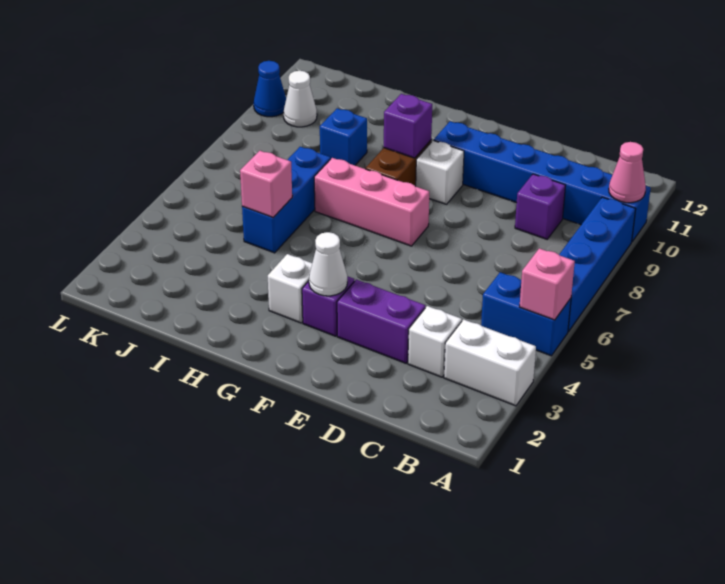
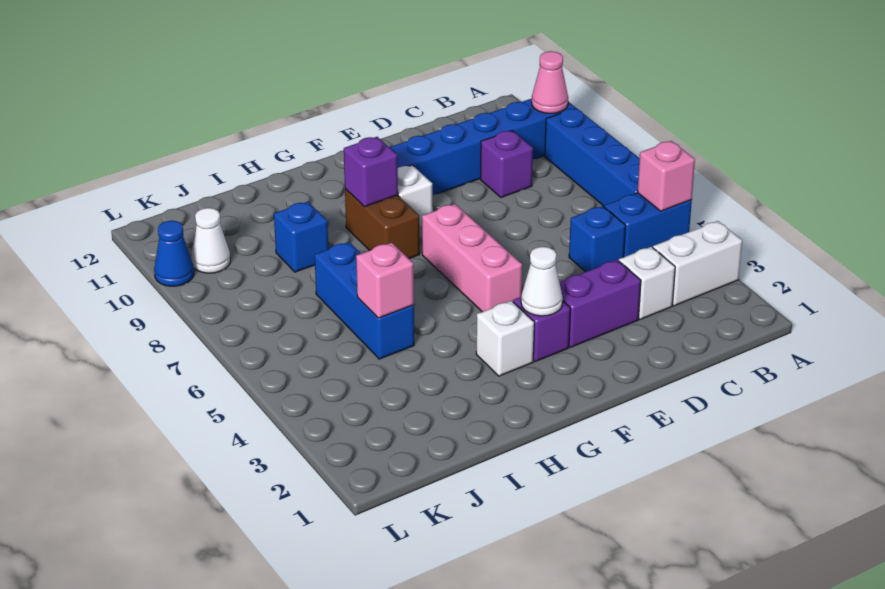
none -> blue brick C5 level 1
pink brick F7:H7 level 1 -> pink brick F5:F7 level 1

